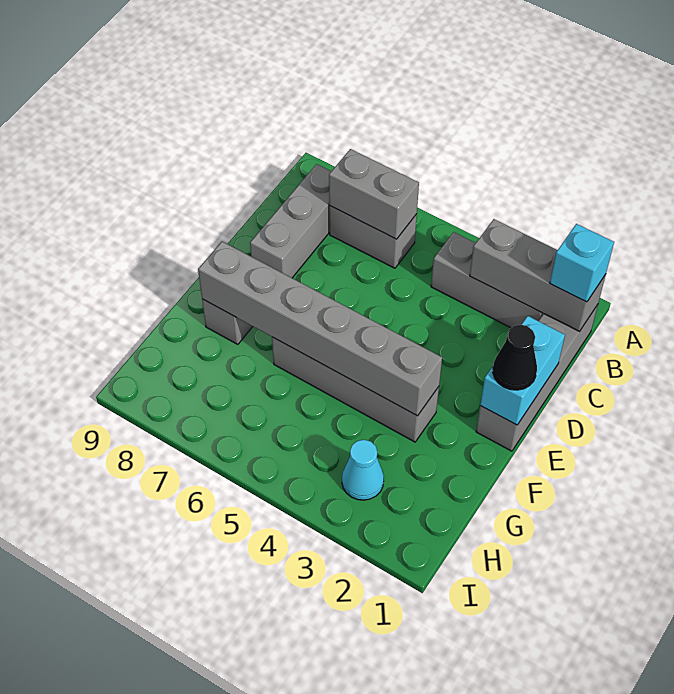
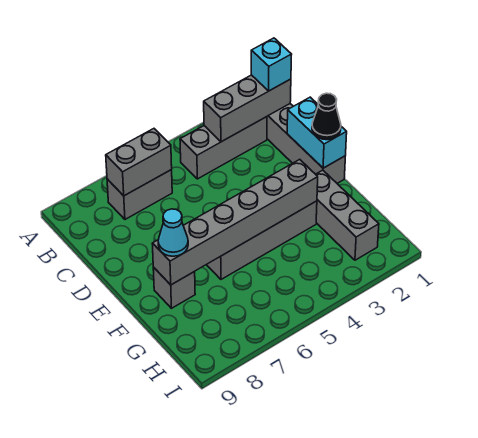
grey brick B8:D8 level 1 -> grey brick F2:H2 level 1
cyan cone H3 level 1 -> cyan cone F8 level 3

